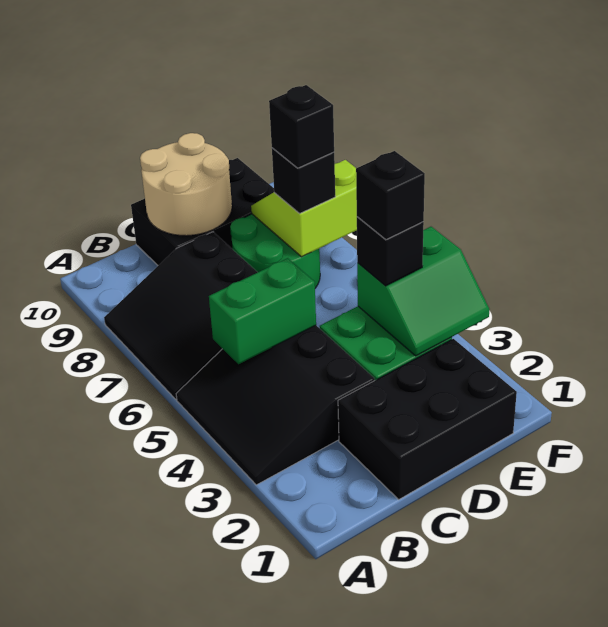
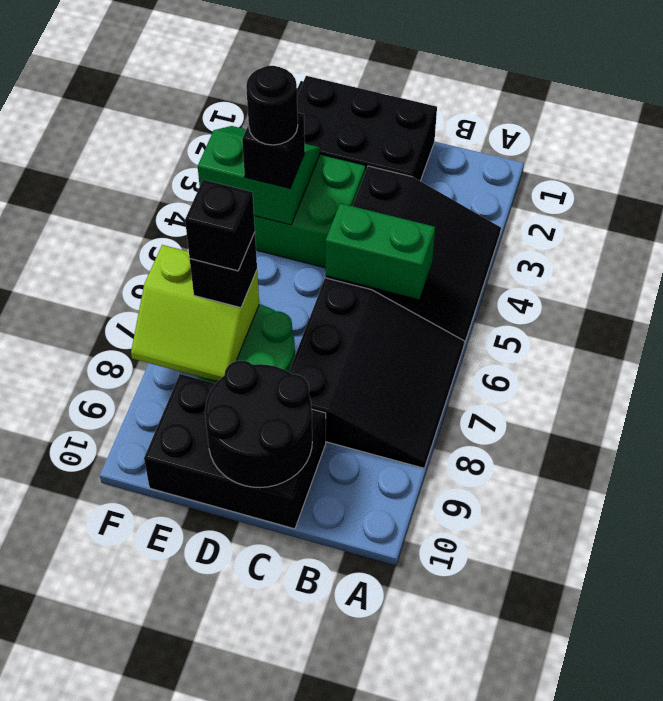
tan round brick C9:D10 level 2 -> black round brick C9:D10 level 2
black brick E4 level 4 -> black round brick E4 level 4

